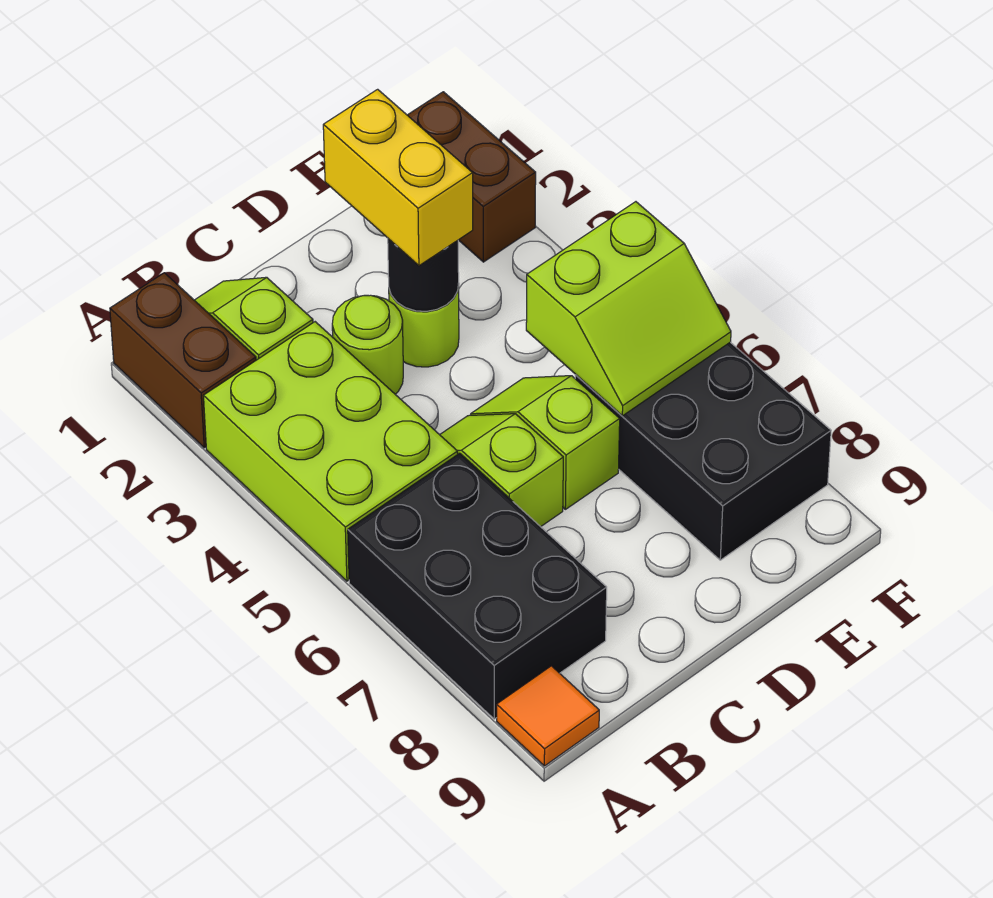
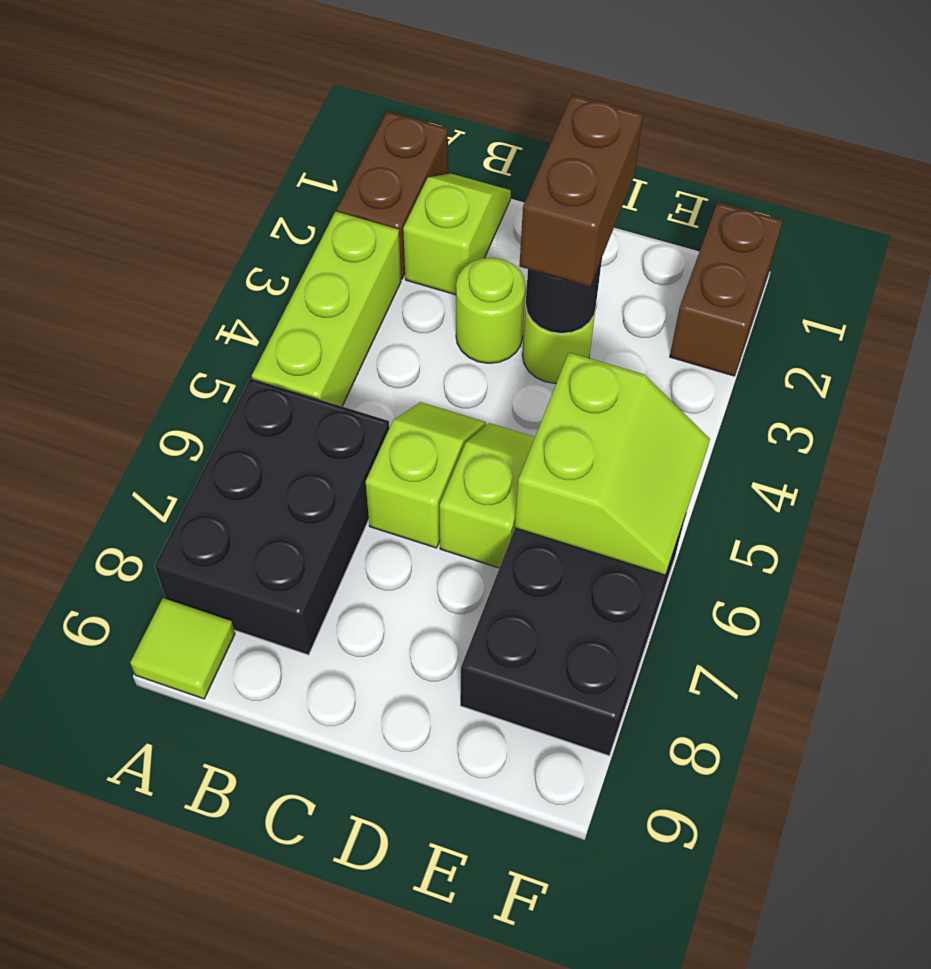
lime brick A3:B5 level 1 -> lime brick A3:A5 level 1
orange tile A9 level 1 -> lime tile A9 level 1
yellow brick D2:D3 level 3 -> brown brick D2:D3 level 3
lime slope E5:F6 level 2 top 5 -> lime slope E5:F6 level 2 top E

